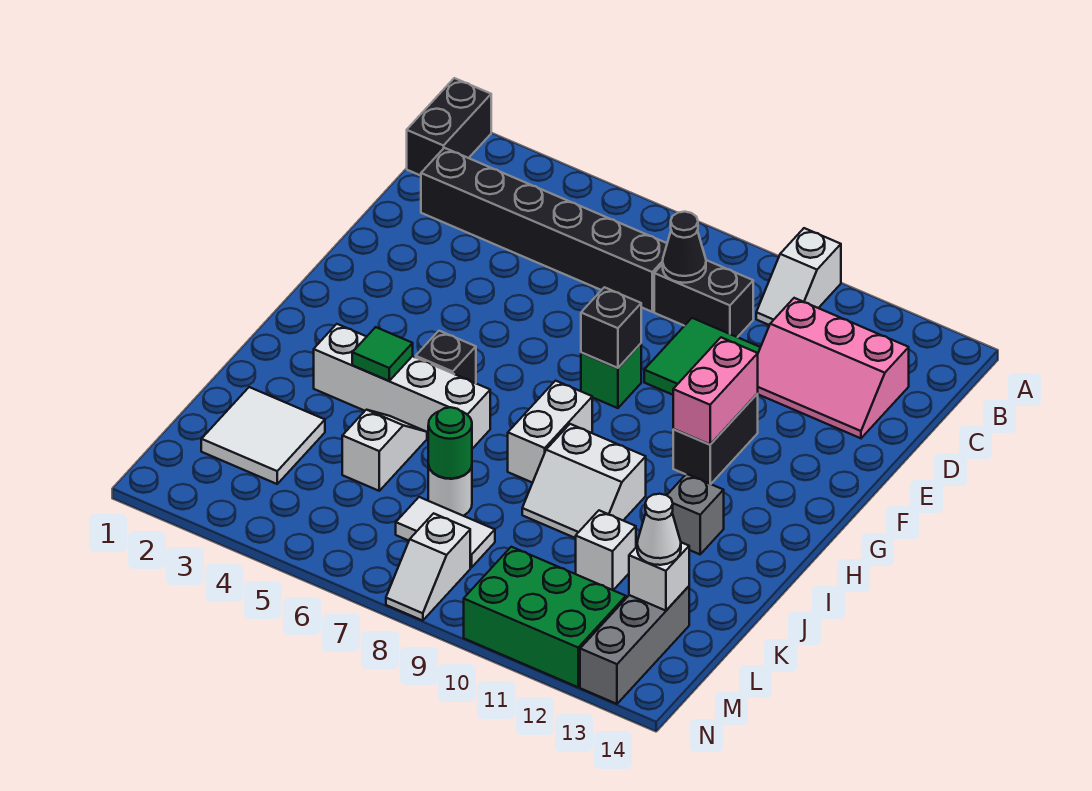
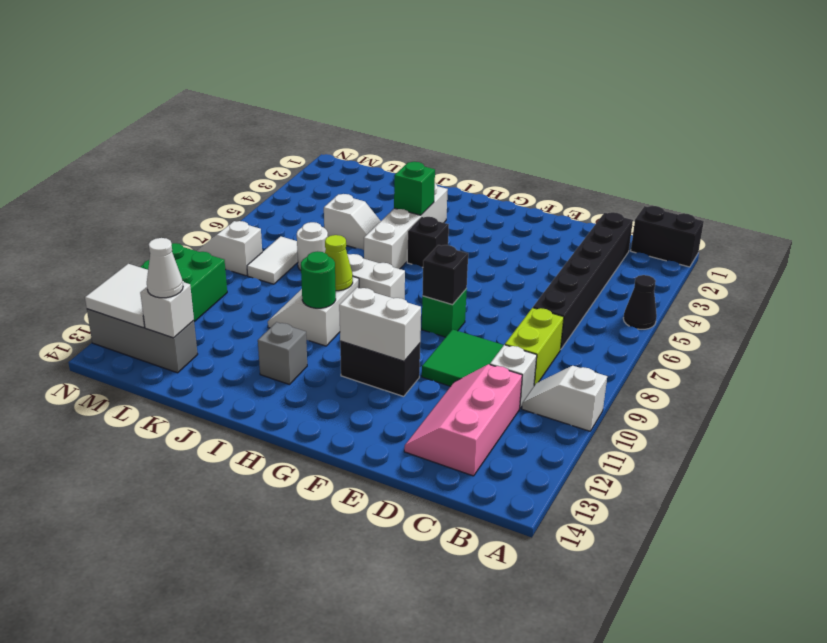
black brick C8:C9 level 1 -> lime brick C8:C9 level 1
black cone C8 level 2 -> black cone A5 level 1
pink brick F11:G11 level 2 -> white brick F11:G11 level 2
green tile I4 level 2 -> green brick I4 level 2
none -> lime cone I9 level 2
white tile K2:L3 level 1 -> white tile M12:N13 level 2
green round brick K7 level 2 -> green round brick I10 level 2
white brick K11 level 1 -> white brick C10 level 1

